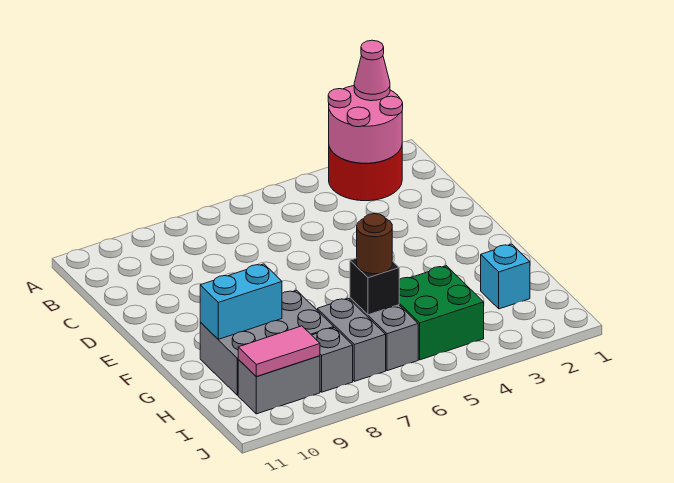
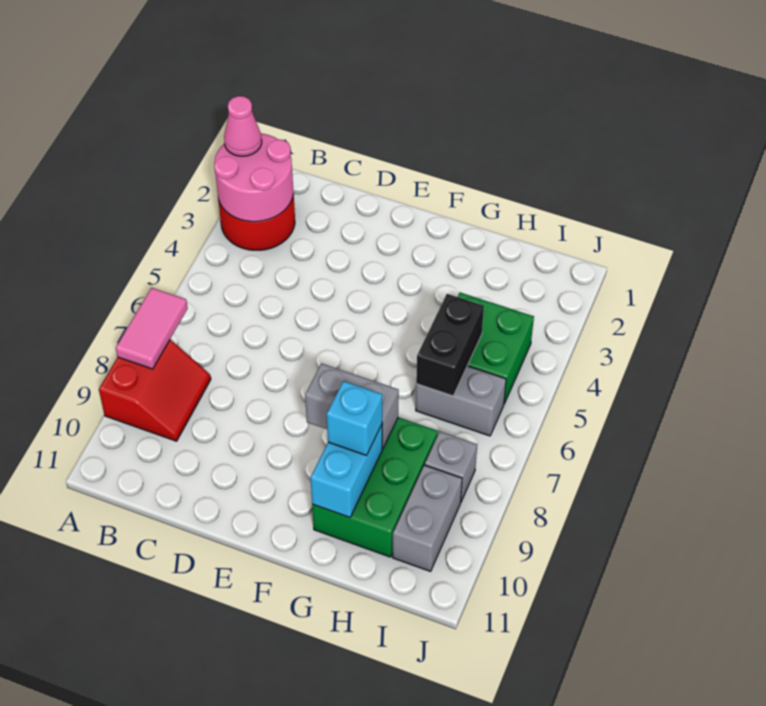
none -> red slope A8:B9 level 1 top A
grey brick G8:H10 level 1 -> green brick G8:H10 level 1
cyan brick H2 level 1 -> cyan brick G9 level 3
black brick H6 level 2 -> black brick H5:H6 level 2
brown round brick H6 level 3 -> none
grey brick H7:I7 level 1 -> grey brick F8:G8 level 2
pink tile I9:I10 level 2 -> pink tile A7:A8 level 2

